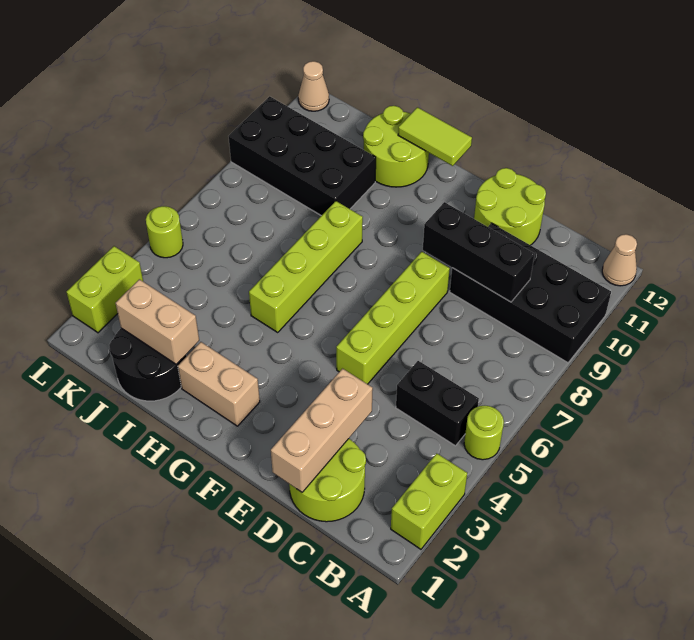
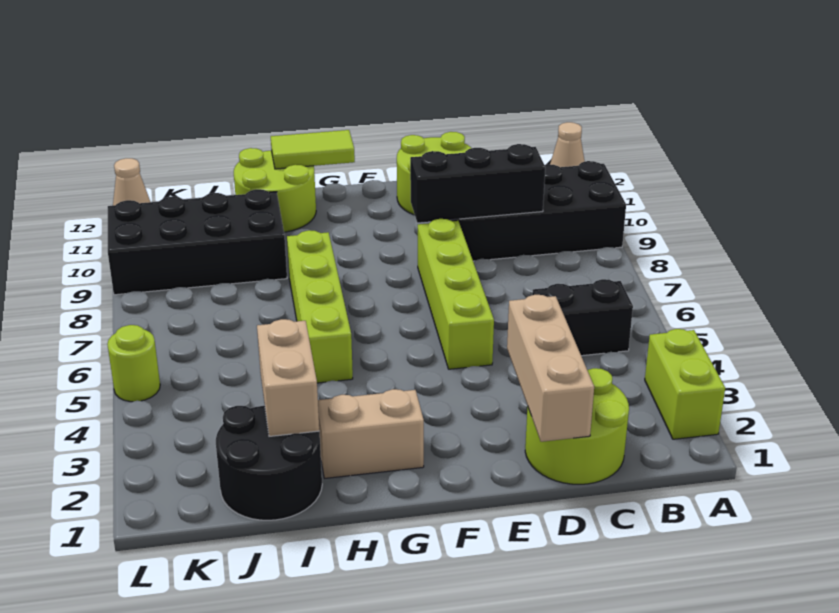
lime round brick A5 level 1 -> none
tan brick I2:J2 level 2 -> tan brick I2:I3 level 2
lime brick L2:L3 level 1 -> none

